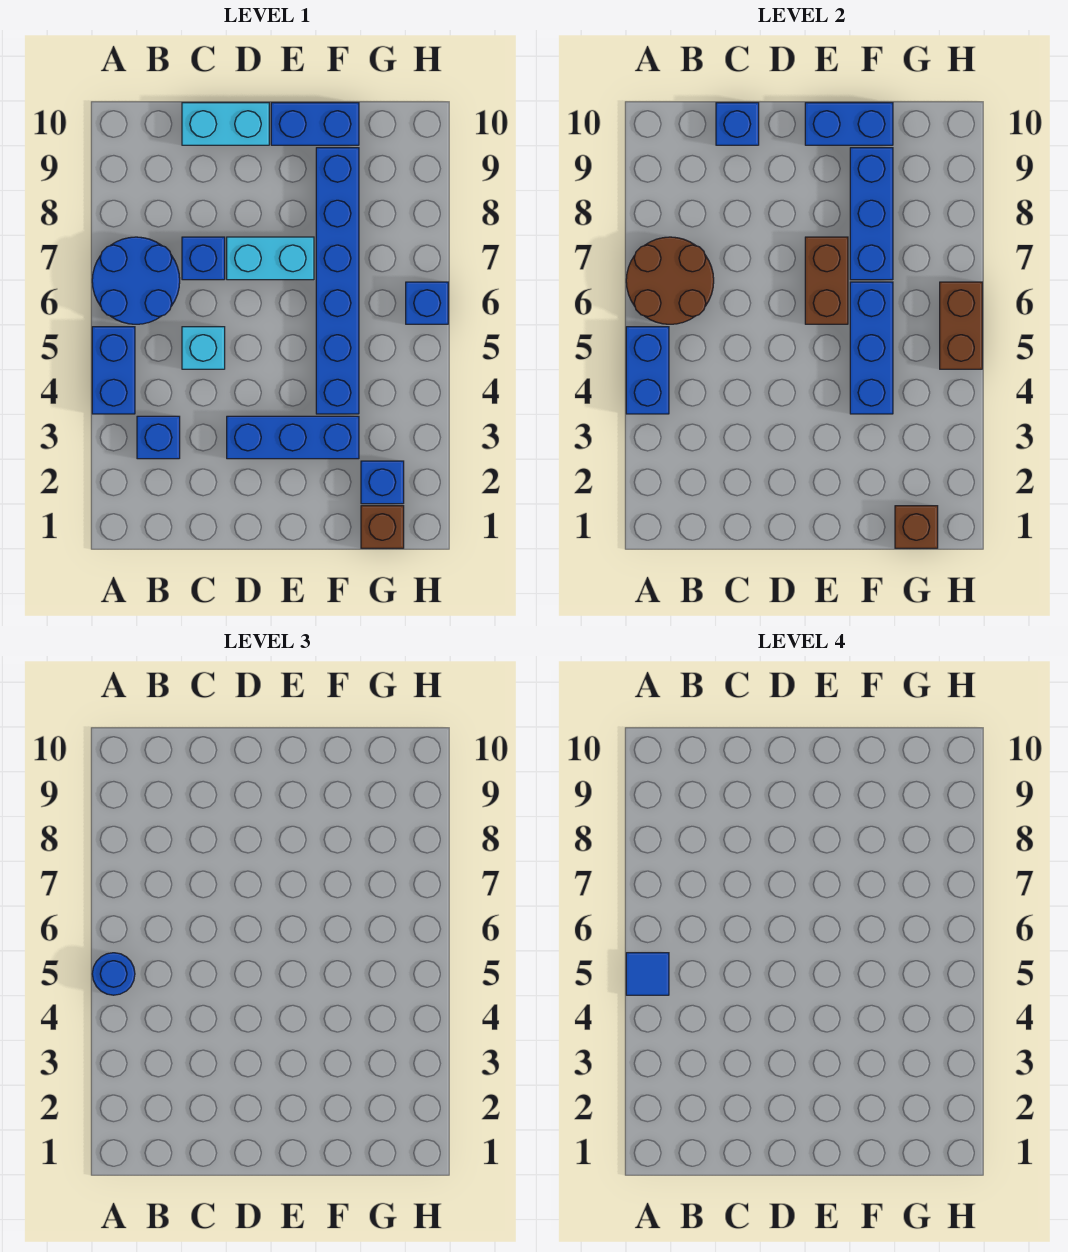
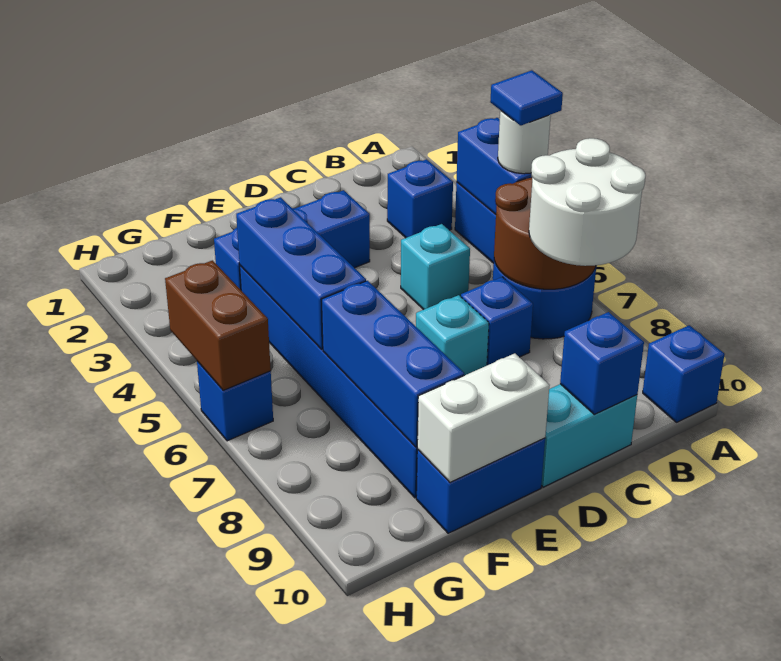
blue round brick A5 level 3 -> white round brick A5 level 3
none -> white round brick A7:B8 level 3
cyan brick D7:E7 level 1 -> cyan brick D7 level 1
brown brick E6:E7 level 2 -> none
blue brick E10:F10 level 2 -> white brick E10:F10 level 2
brown brick G1 level 1 -> none
brown brick G1 level 2 -> none
blue brick G2 level 1 -> blue brick A10 level 1

